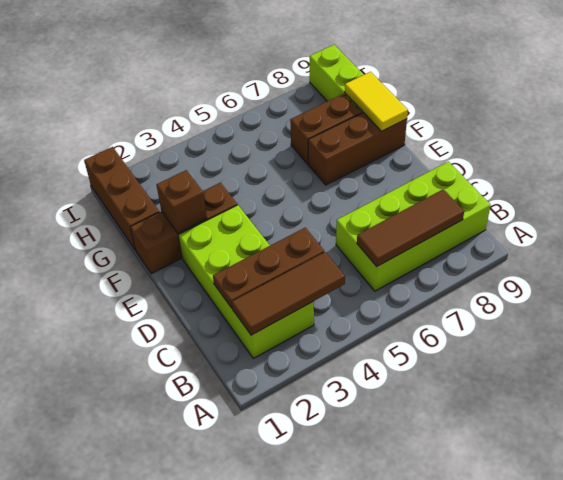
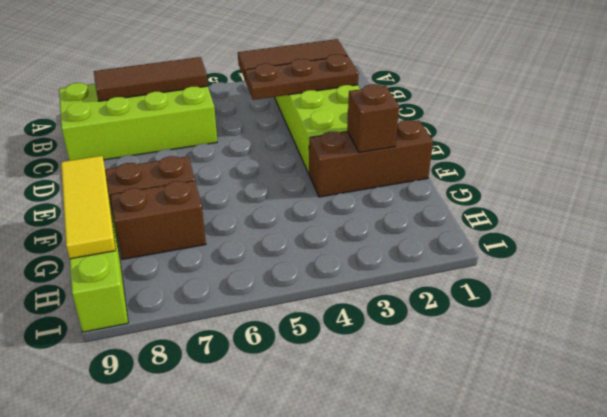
yellow tile F9:G9 level 2 -> yellow tile F9:H9 level 2
brown brick G1:I1 level 1 -> none

